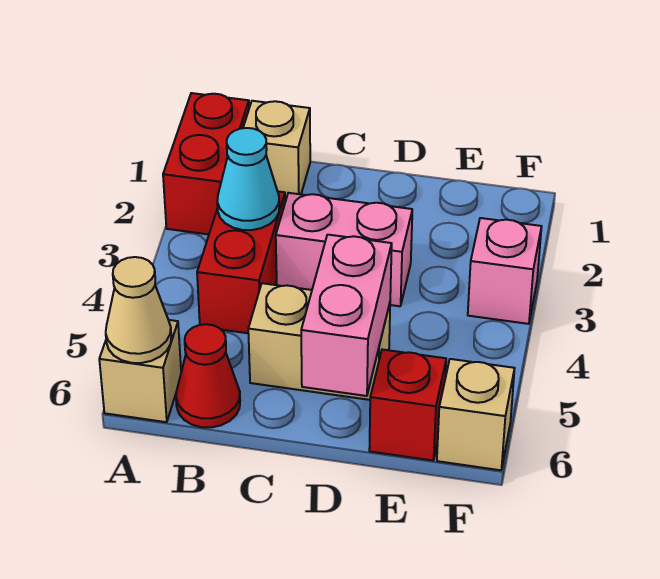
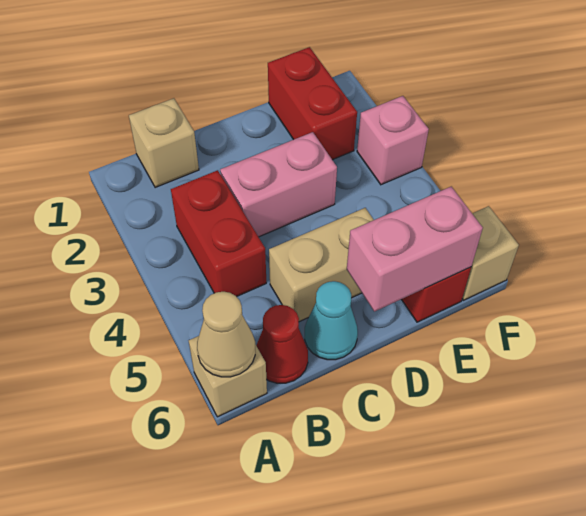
red brick A1:A2 level 1 -> red brick E1:E2 level 1
cyan cone B3 level 2 -> cyan cone C6 level 1
pink brick D5:D6 level 2 -> pink brick D6:E6 level 2

